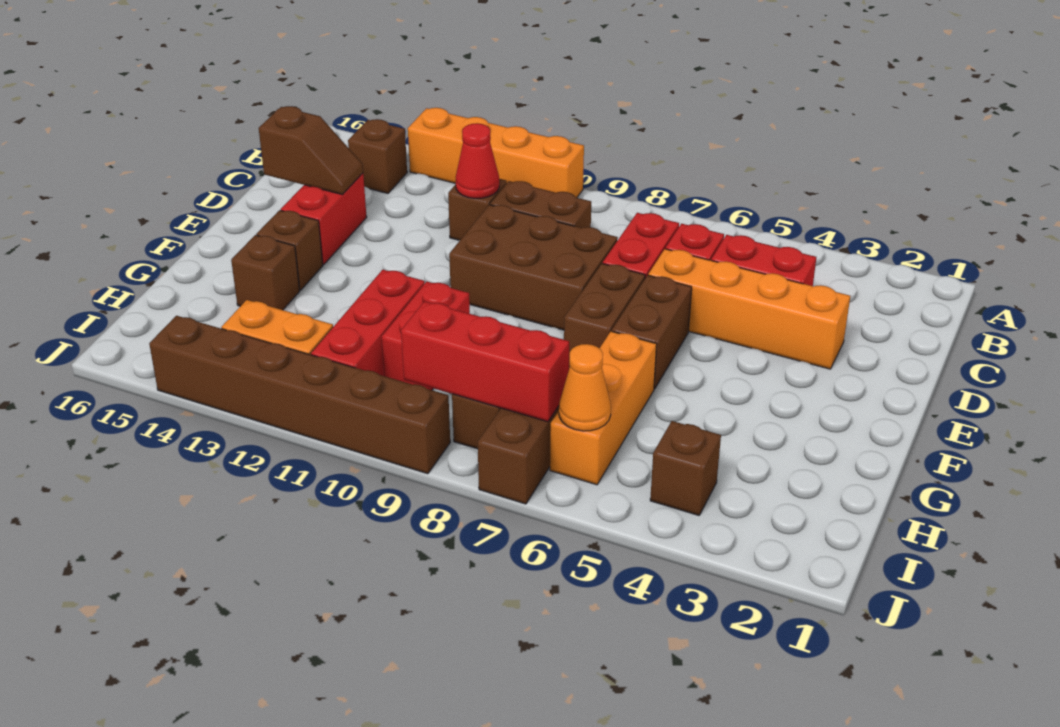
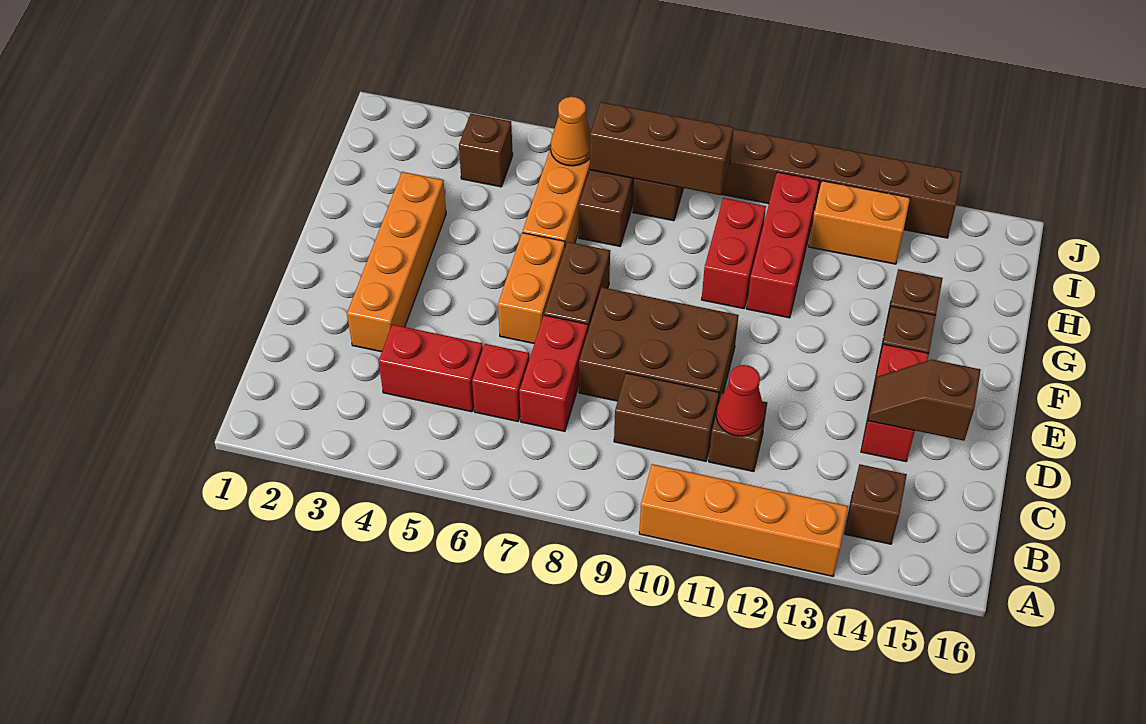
orange brick D3:D6 level 1 -> orange brick D3:G3 level 1
brown brick E6:F6 level 1 -> orange brick E6:F6 level 1
red brick I7:I9 level 2 -> brown brick I7:I9 level 2

